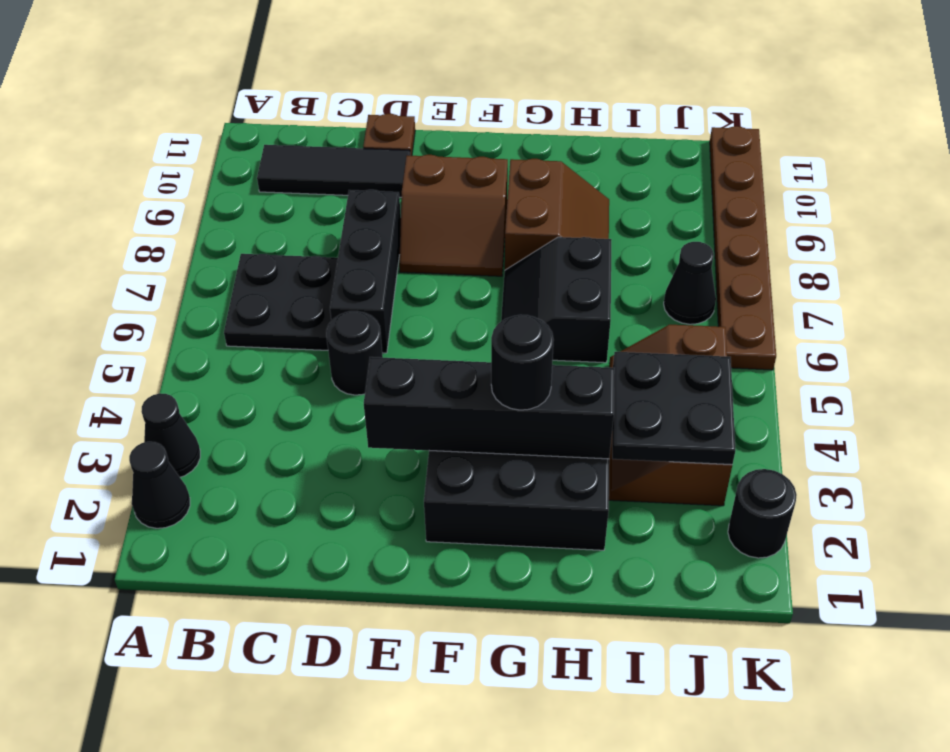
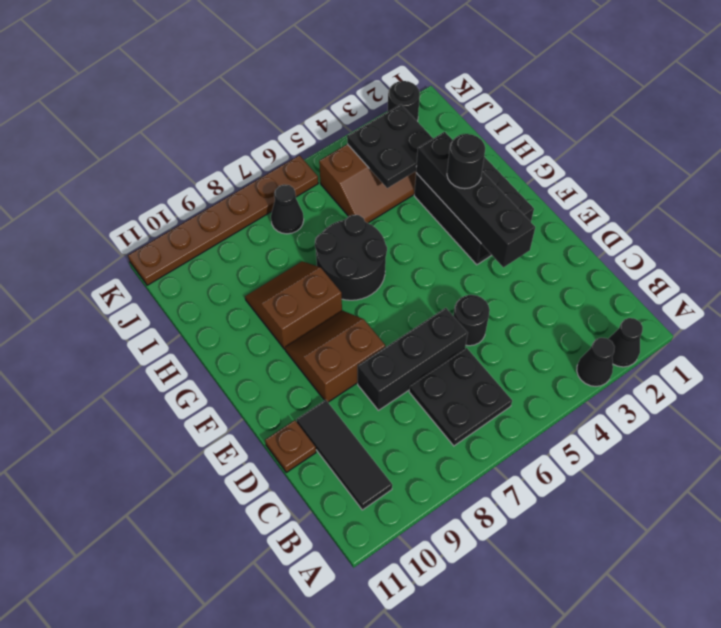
brown slope E8:F9 level 1 top 9 -> brown slope E8:F9 level 1 top E
black slope G6:H7 level 1 top H -> black round brick G6:H7 level 1

